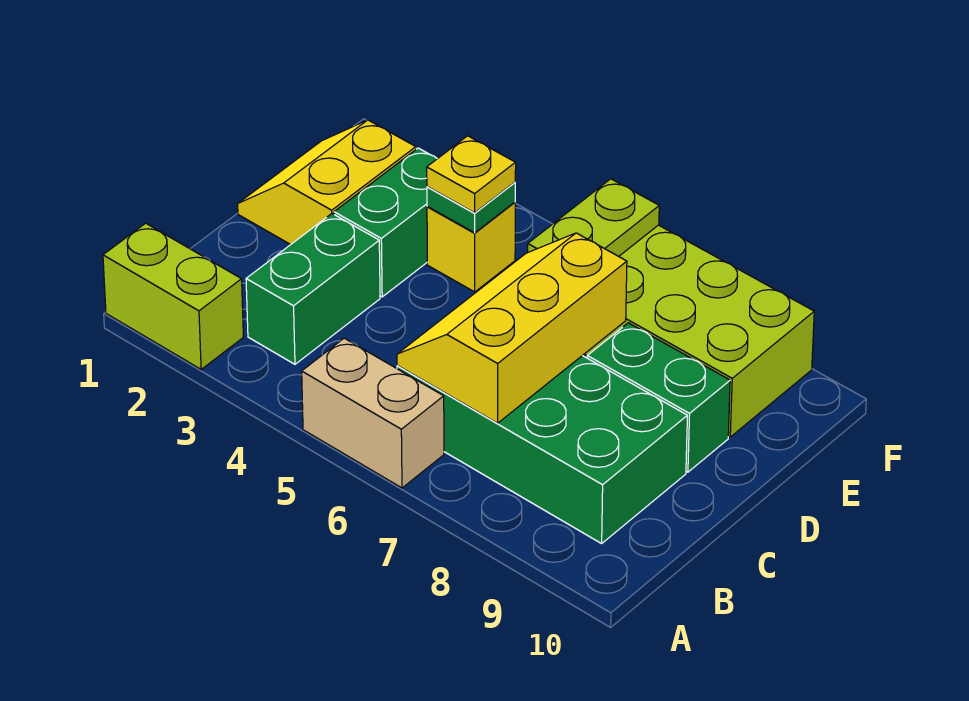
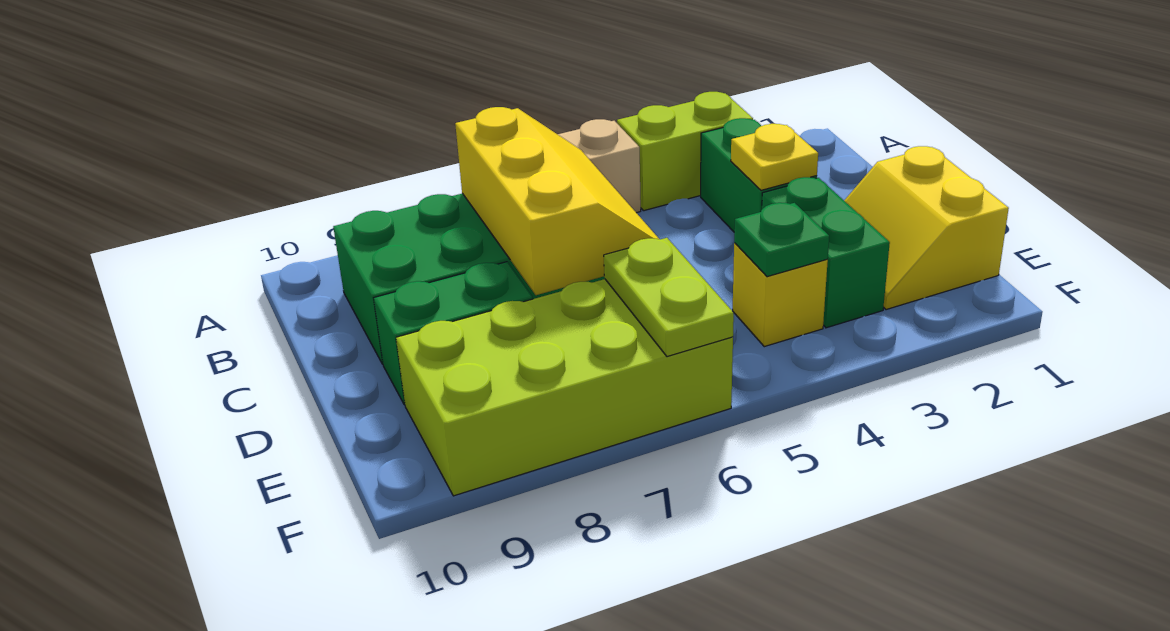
lime brick A1:A2 level 1 -> lime brick A3:A4 level 1
yellow slope D1:E2 level 1 top 2 -> yellow slope D1:E2 level 1 top 1
yellow plate E4 level 3 -> yellow plate C3 level 2

